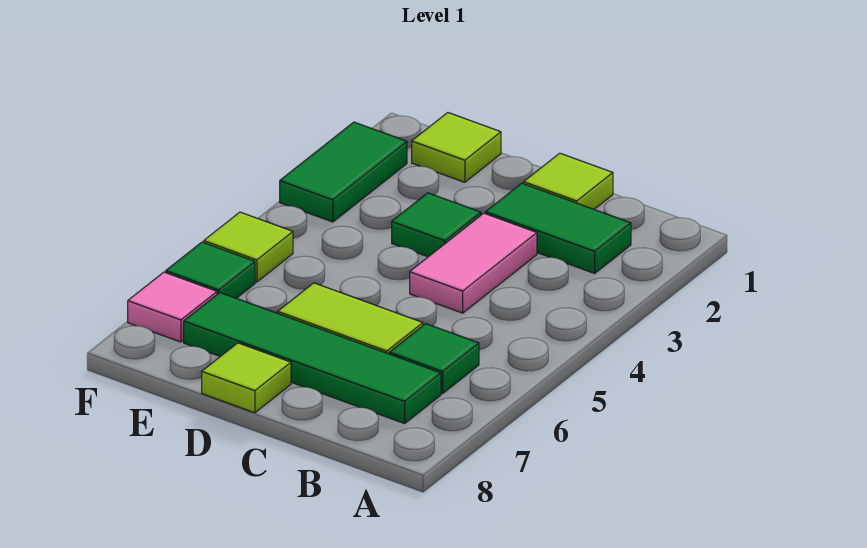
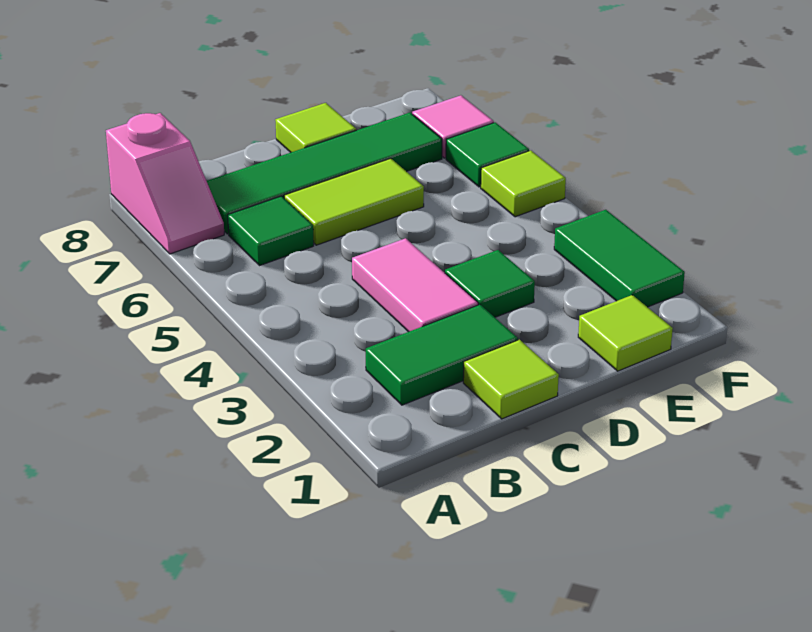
none -> pink slope A7:A8 level 1 top 8

